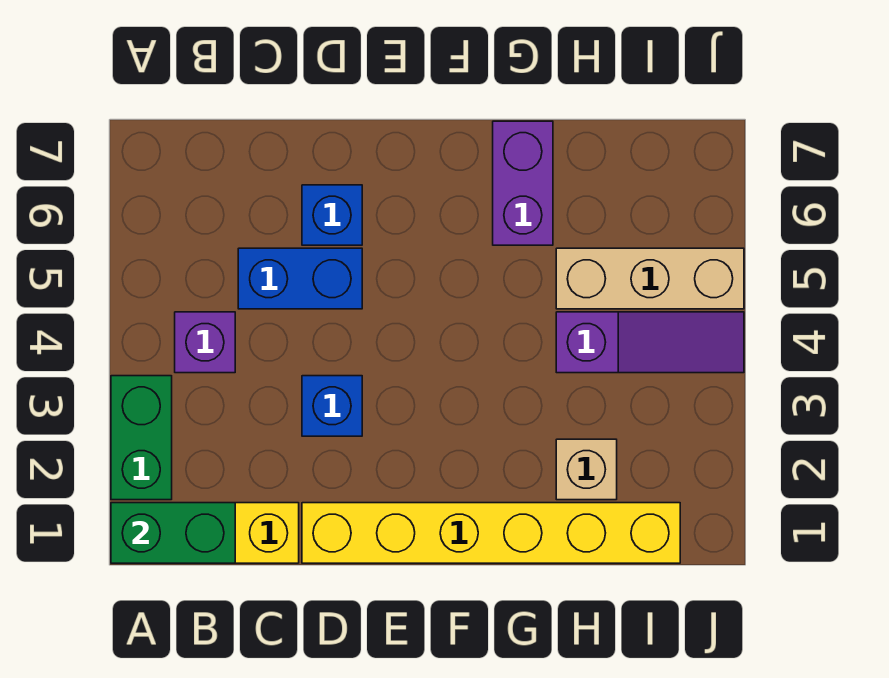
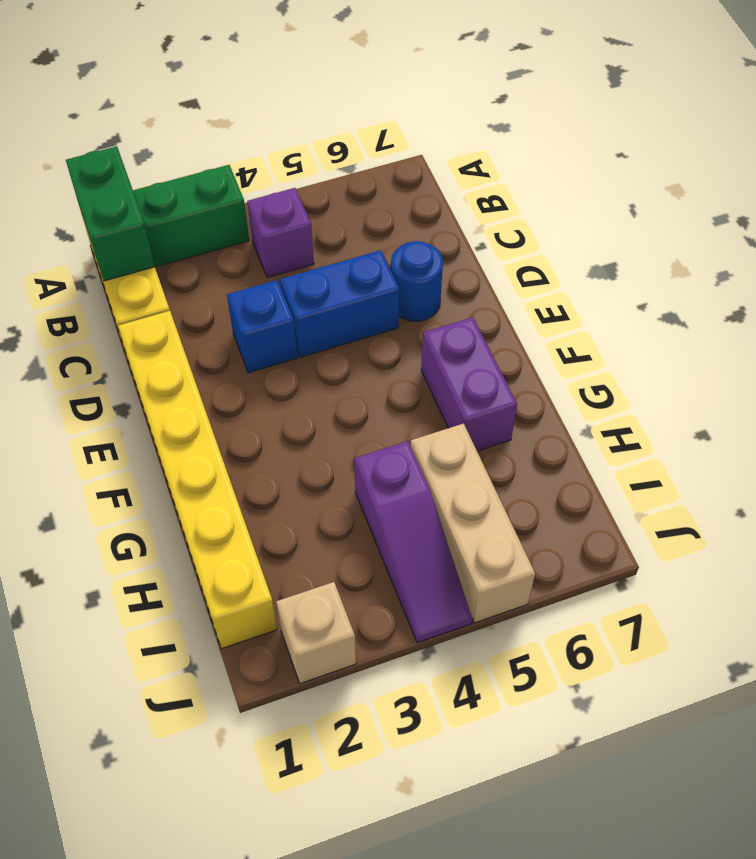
blue brick C5:D5 level 1 -> blue brick D4:D5 level 1
blue brick D6 level 1 -> blue round brick D6 level 1
purple brick G6:G7 level 1 -> purple brick F6:G6 level 1
tan brick H2 level 1 -> tan brick J2 level 1

